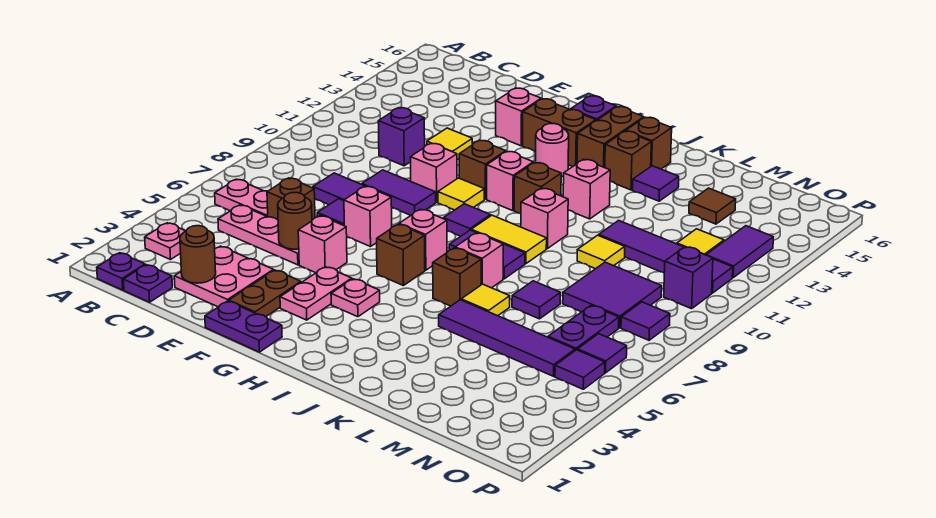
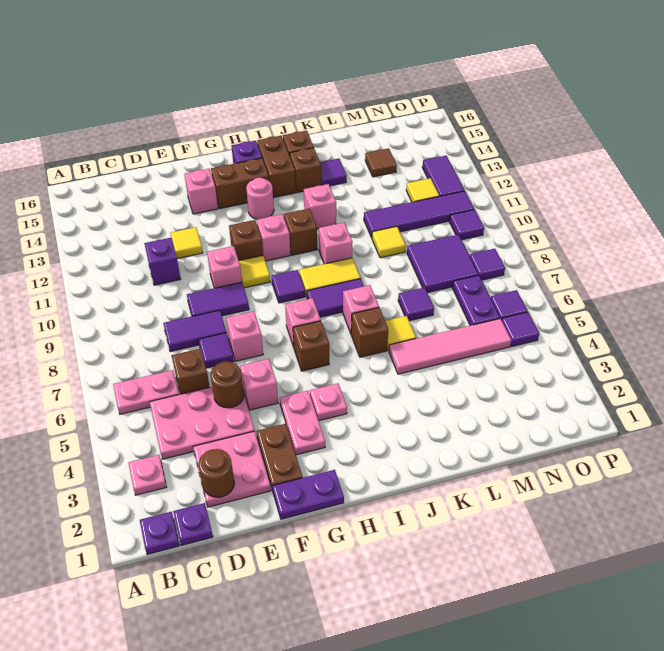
pink plate C5:E5 level 1 -> pink plate C4:E5 level 1
purple tile K5:N5 level 1 -> pink tile K5:N5 level 1
purple brick O10 level 1 -> purple tile O10 level 1

